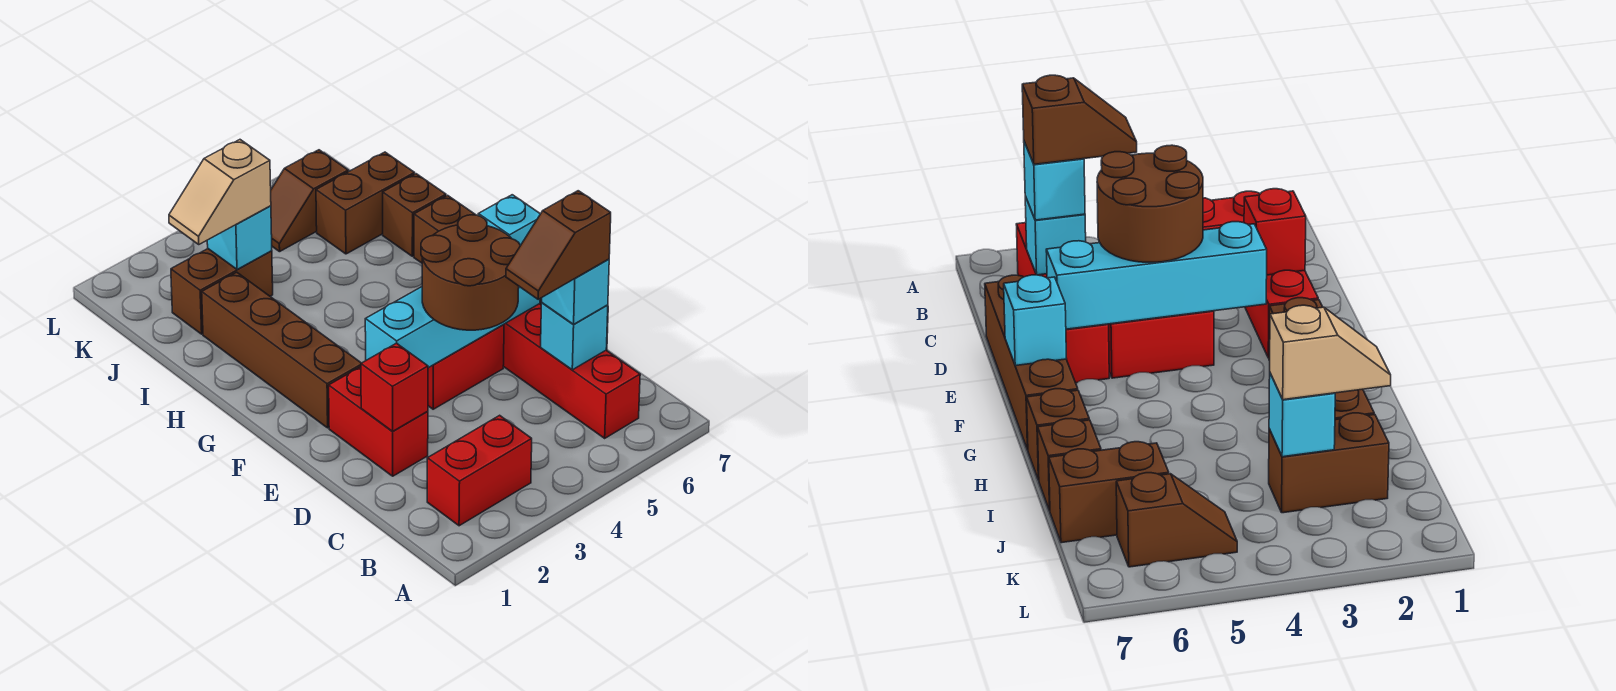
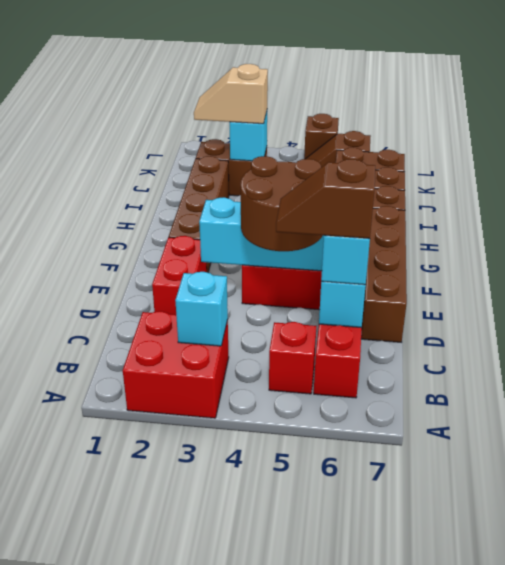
red brick B2:B3 level 1 -> red brick A2:B3 level 1
red brick D2 level 2 -> red brick B5 level 1
cyan brick F7 level 2 -> cyan brick B3 level 2
none -> brown brick L5 level 1

